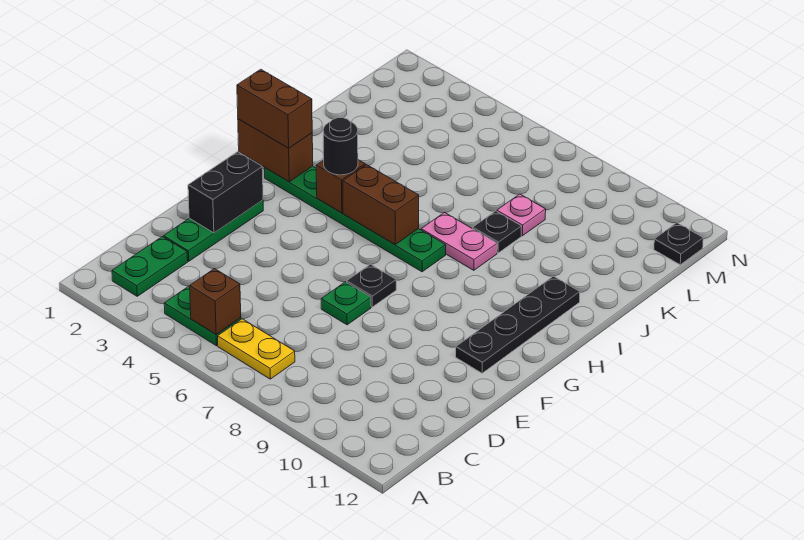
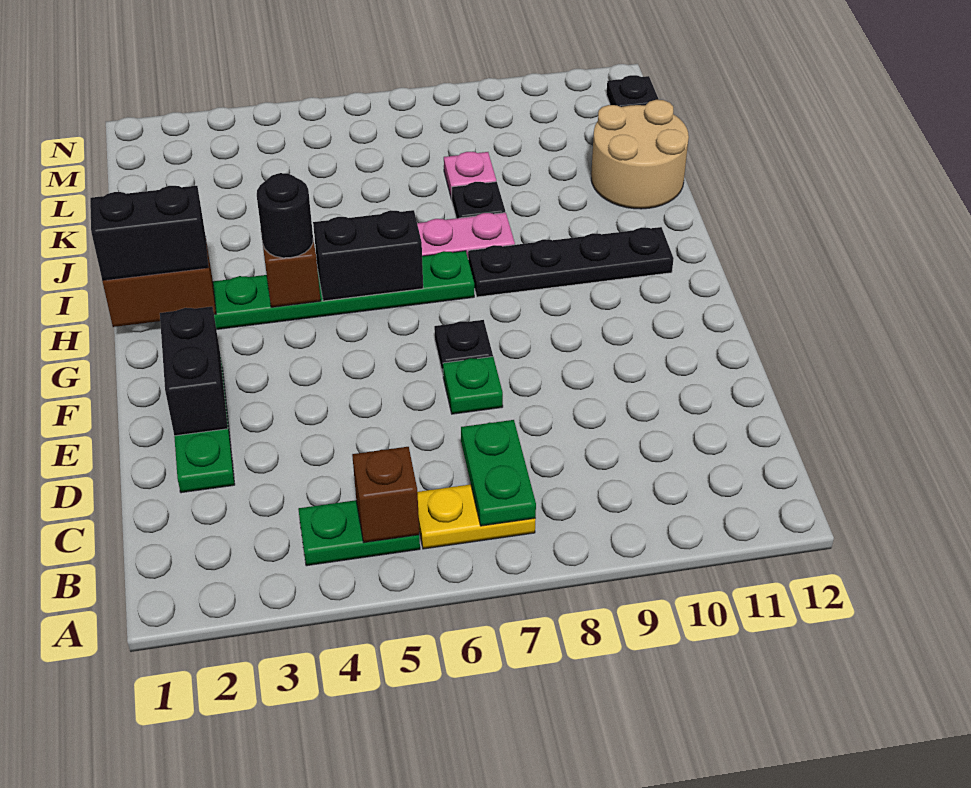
green plate B2:C2 level 1 -> green plate B7:C7 level 2
black plate F11:I11 level 1 -> black plate H8:H11 level 1
brown brick H1:H2 level 3 -> black brick H1:H2 level 3
brown brick H5:H6 level 2 -> black brick H5:H6 level 2
none -> tan round brick J11:K12 level 1

